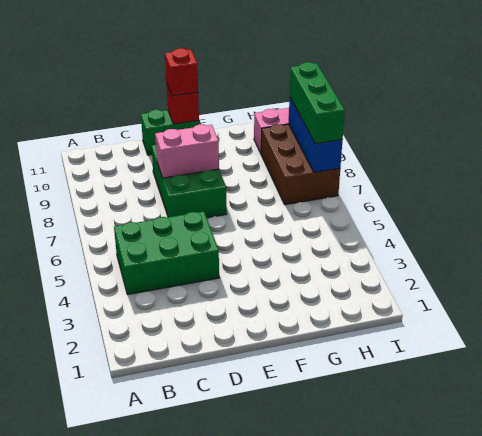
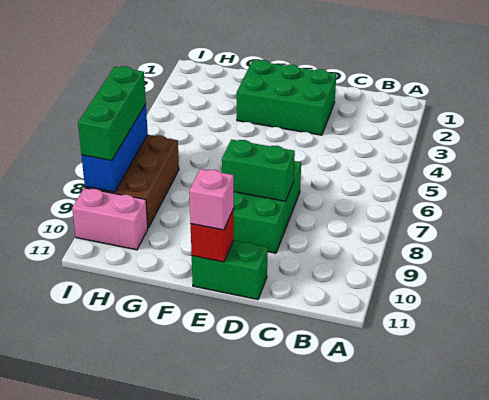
green brick B4:D5 level 1 -> green brick D2:F3 level 1
pink brick D8:E8 level 2 -> green brick D8:E8 level 2
red brick E11 level 3 -> pink brick E11 level 3

